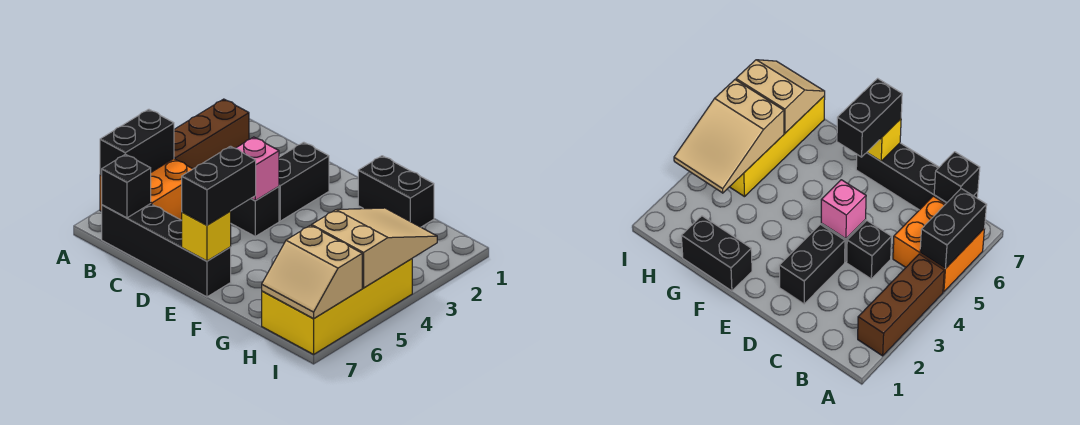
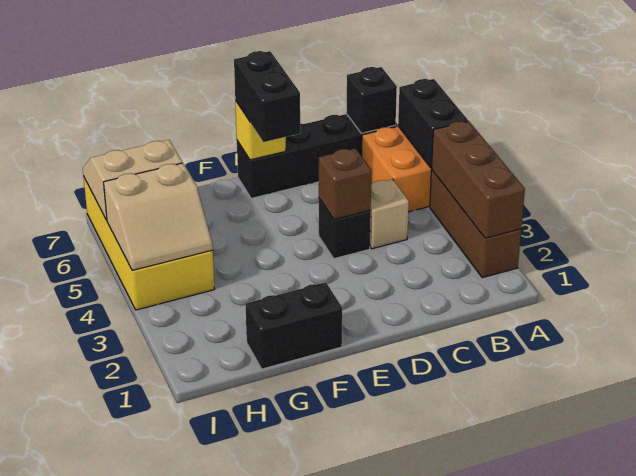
none -> brown brick A2:A4 level 2
black brick C4 level 1 -> tan brick C4 level 1
black brick D2:D3 level 1 -> none
pink brick D4 level 2 -> brown brick D4 level 2
tan slope H3:I5 level 2 top 5 -> tan slope H4:I5 level 2 top 5

